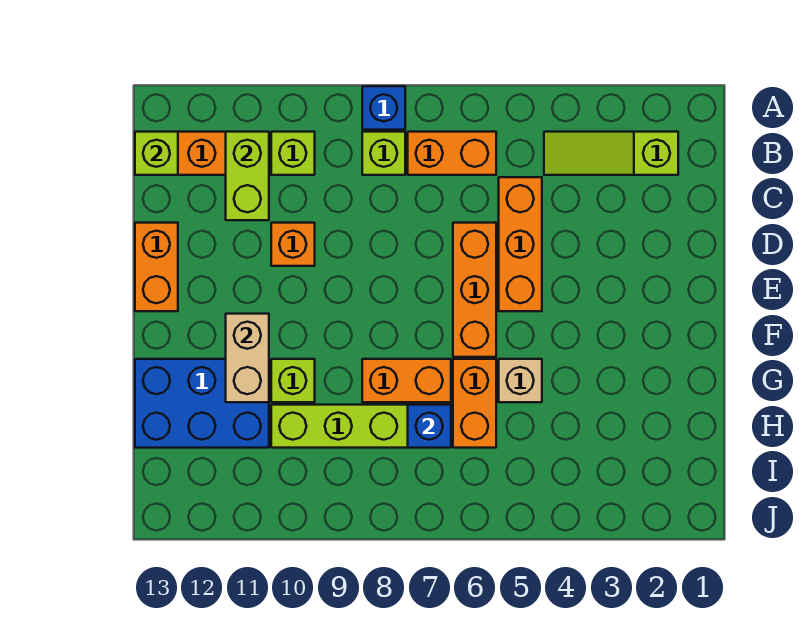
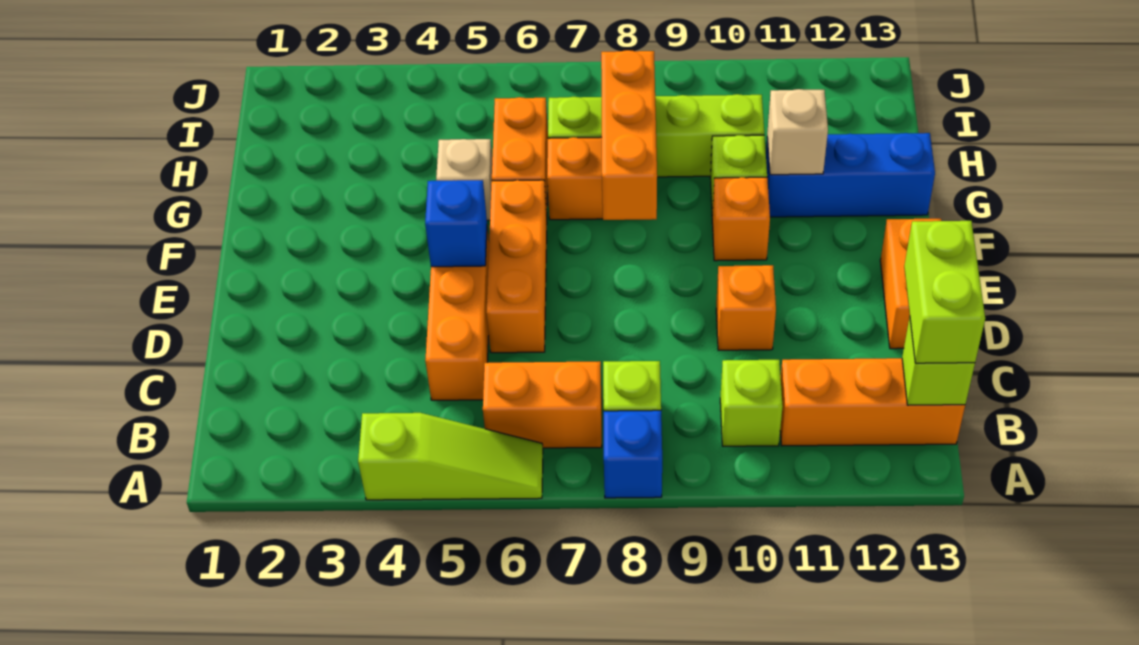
lime slope B2:B4 level 1 top 2 -> lime slope A4:A6 level 1 top 4
lime brick B11:C11 level 2 -> lime brick B13:C13 level 3
none -> orange brick F8:H8 level 2
none -> orange brick F10 level 1
tan brick F11:G11 level 2 -> tan brick G11 level 2
blue brick G11:H13 level 1 -> blue brick G11:G13 level 1
blue brick H7 level 2 -> blue brick E5 level 2

